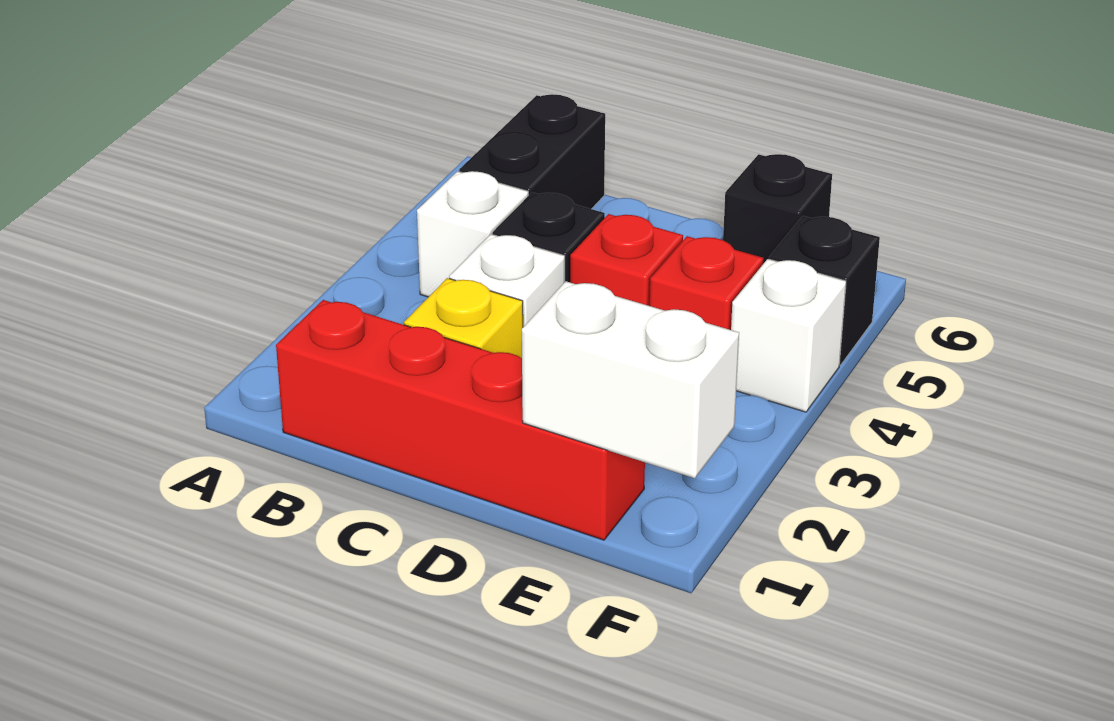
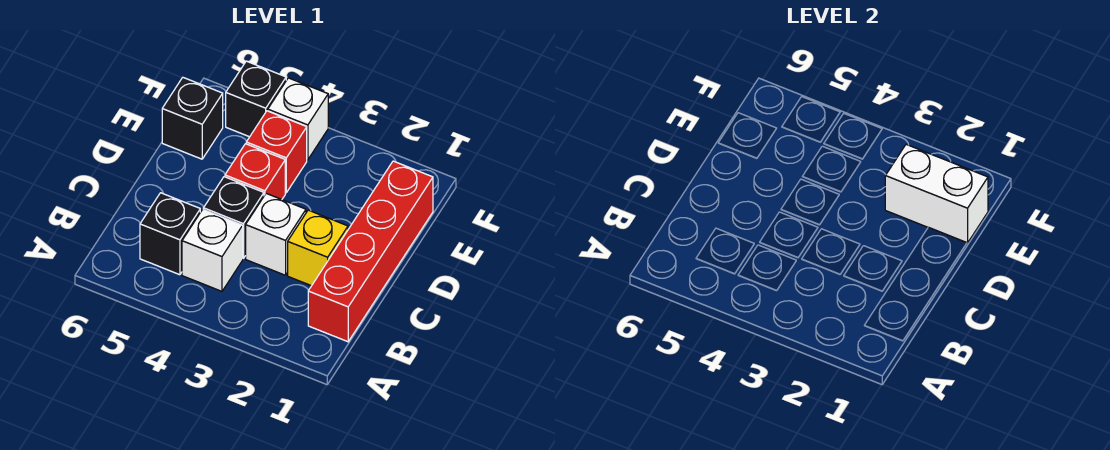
black brick B5:B6 level 1 -> black brick B5 level 1
white brick E1:F1 level 2 -> white brick E1:E2 level 2

